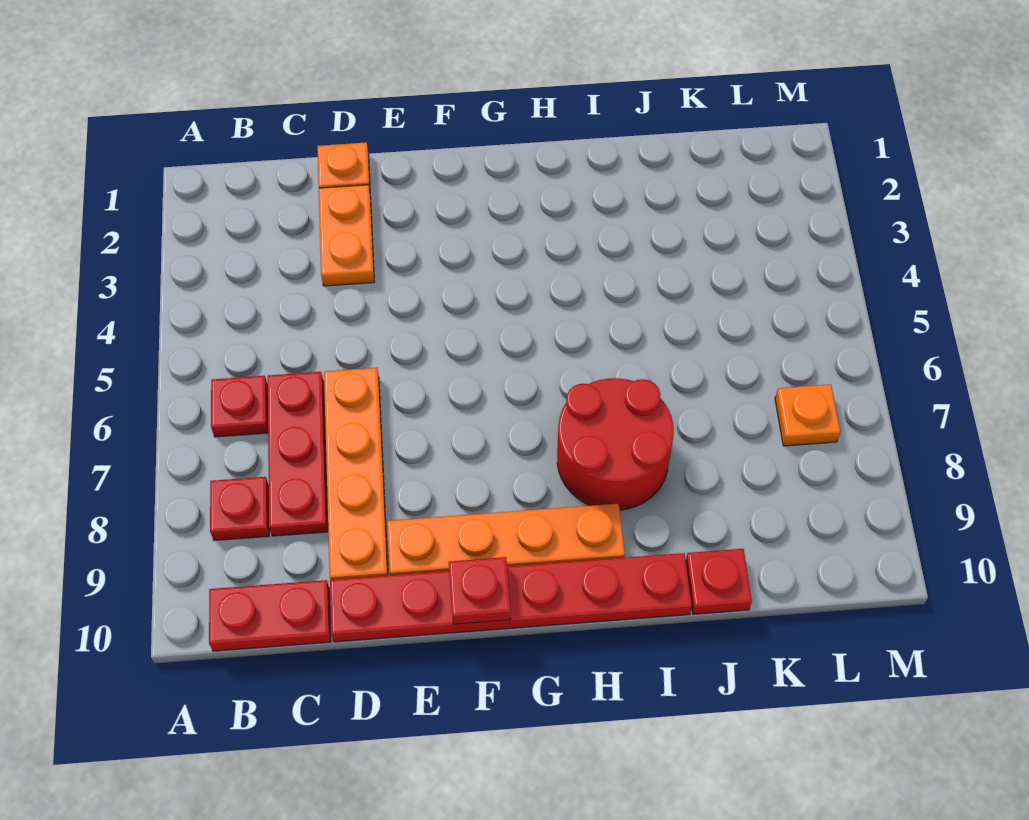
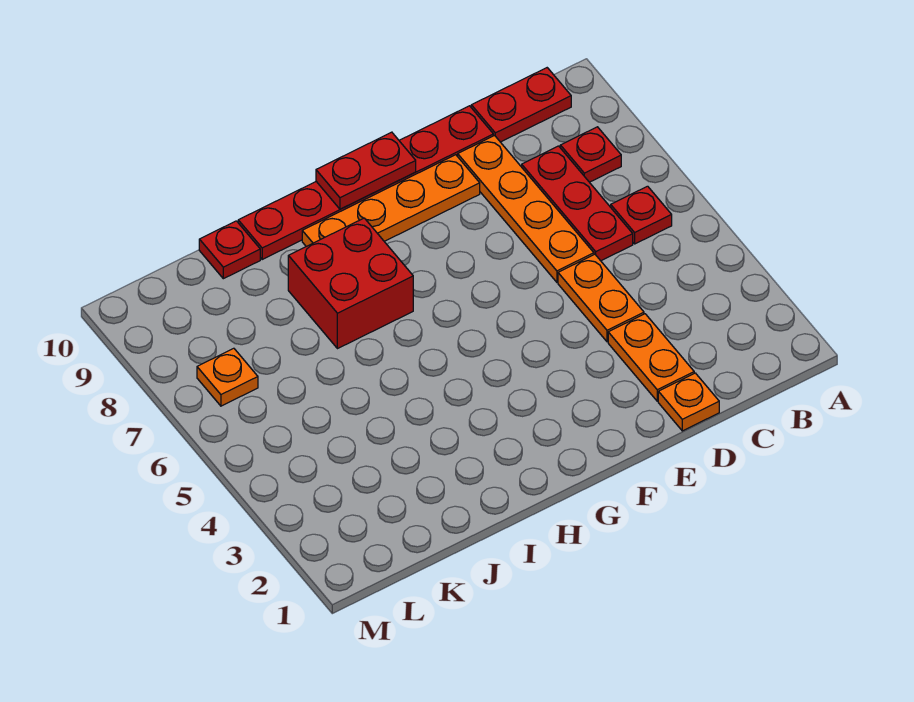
none -> orange plate D4:D5 level 1
red plate F10 level 2 -> red plate F10:G10 level 2
red round brick H7:I8 level 1 -> red brick H7:I8 level 1

